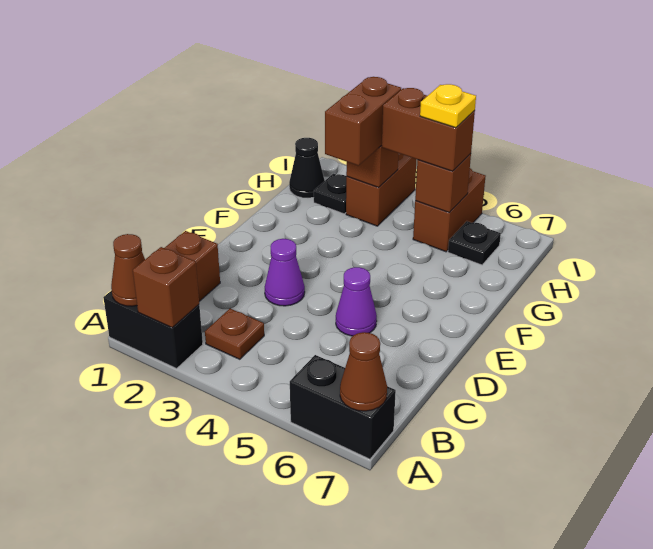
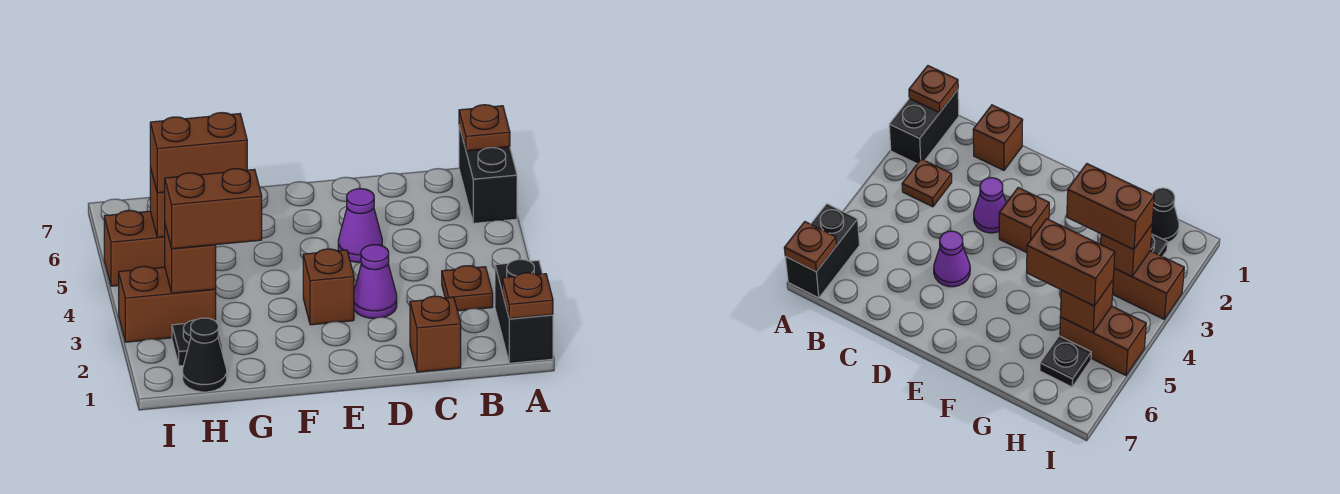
brown cone A1 level 2 -> brown plate A1 level 2
brown brick A2 level 2 -> brown brick E3 level 1
brown cone A7 level 2 -> brown plate A7 level 2
brown brick H4:H5 level 3 -> brown brick G5:H5 level 3
yellow plate H5 level 4 -> none

